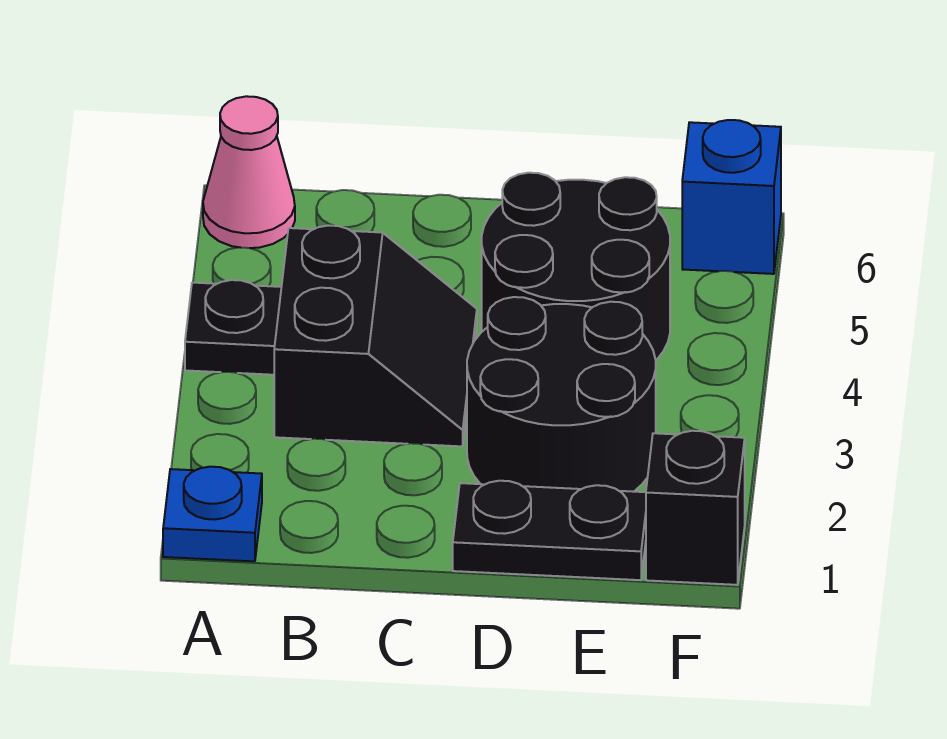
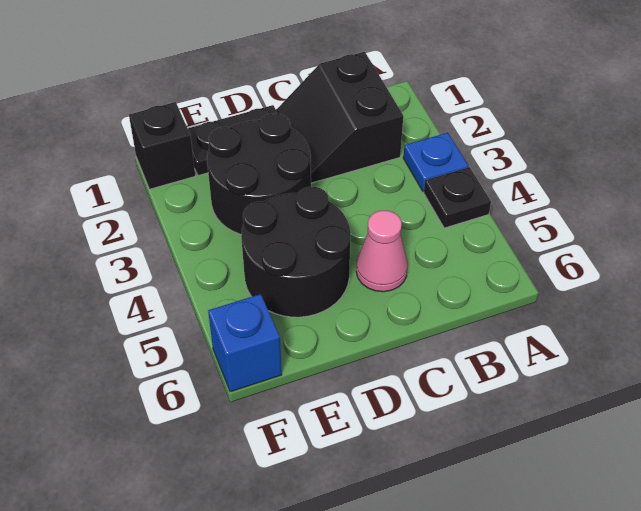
blue plate A1 level 1 -> blue plate A3 level 1
pink cone A6 level 1 -> pink cone C5 level 1
black slope B3:C4 level 1 top B -> black slope B1:C2 level 1 top B

